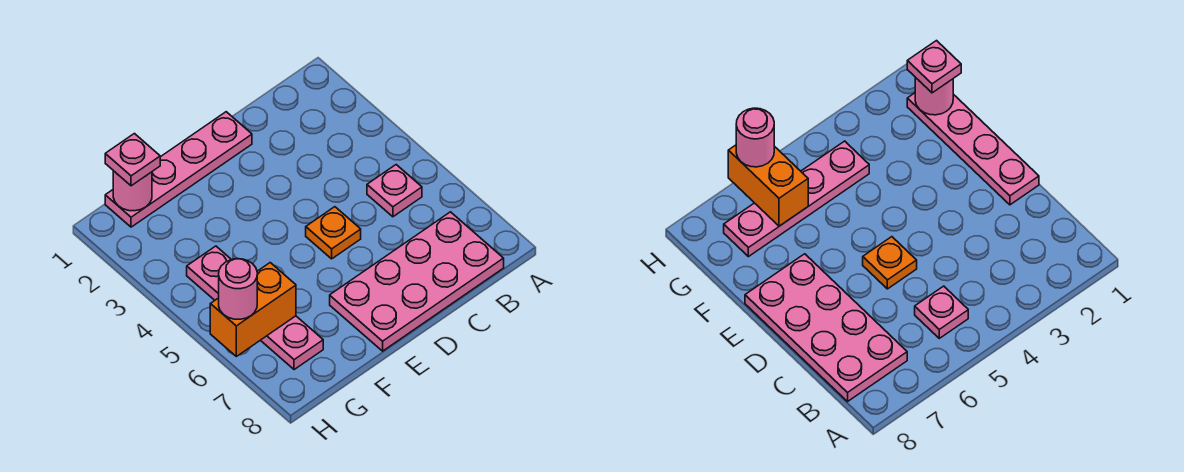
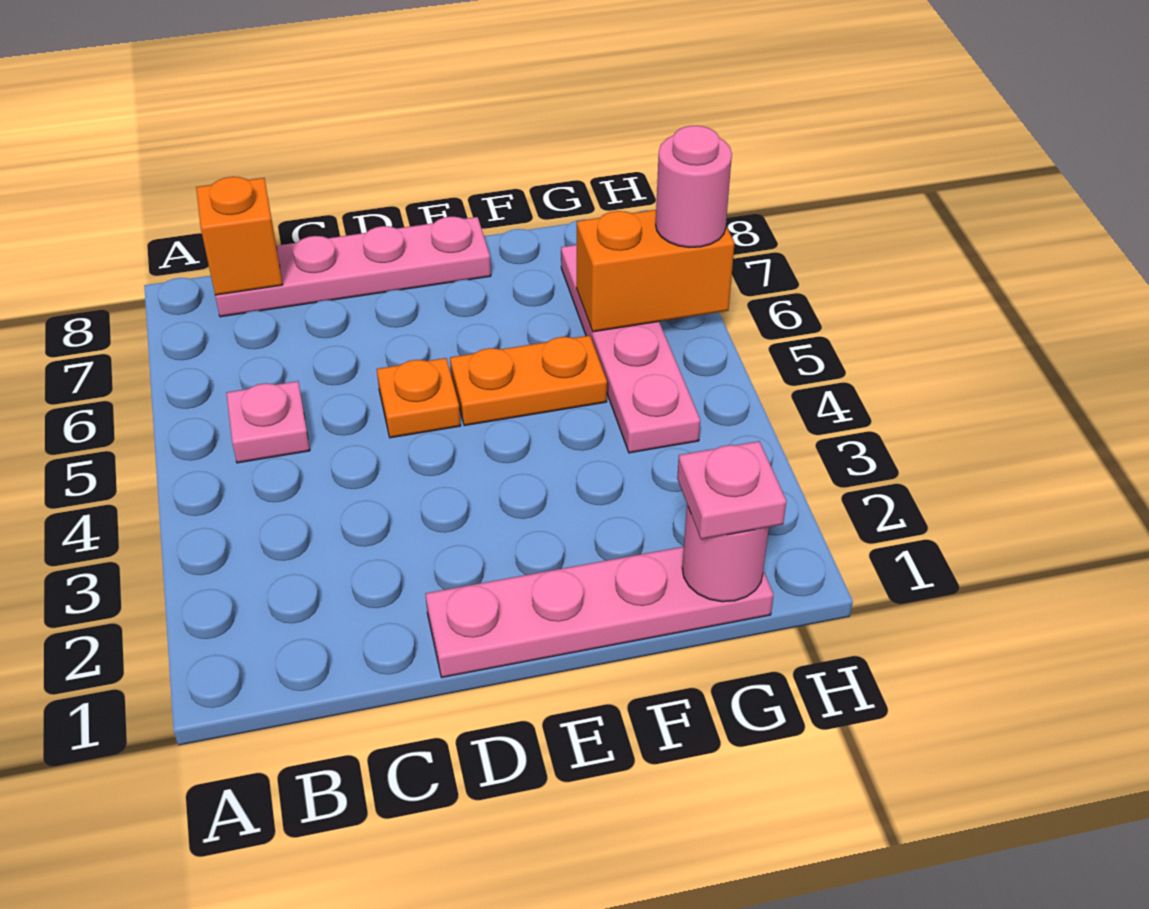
pink plate B7:E8 level 1 -> pink plate B8:E8 level 1
none -> orange brick B8 level 2
none -> orange plate E5:F5 level 1

